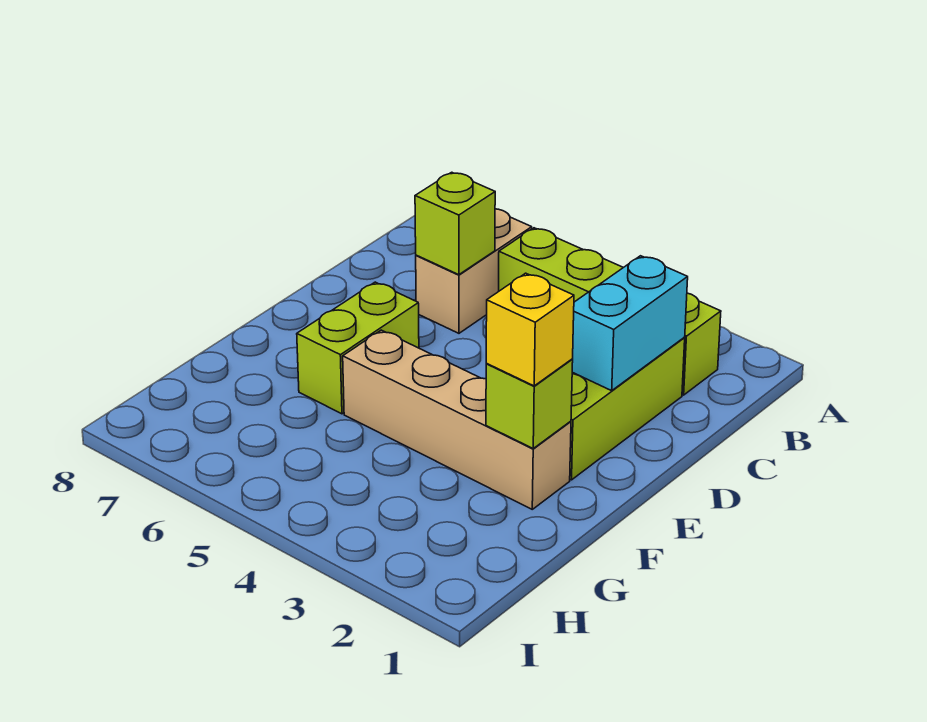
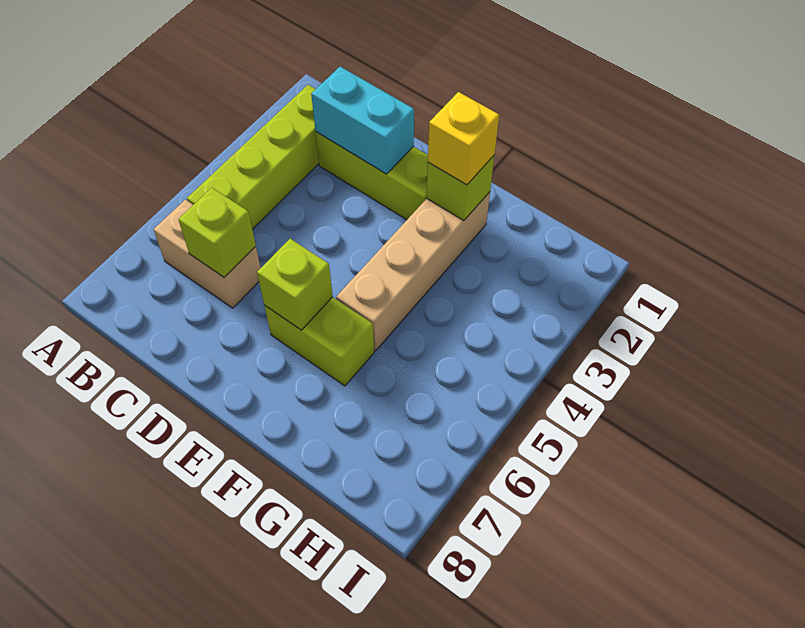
none -> lime brick E6 level 2

